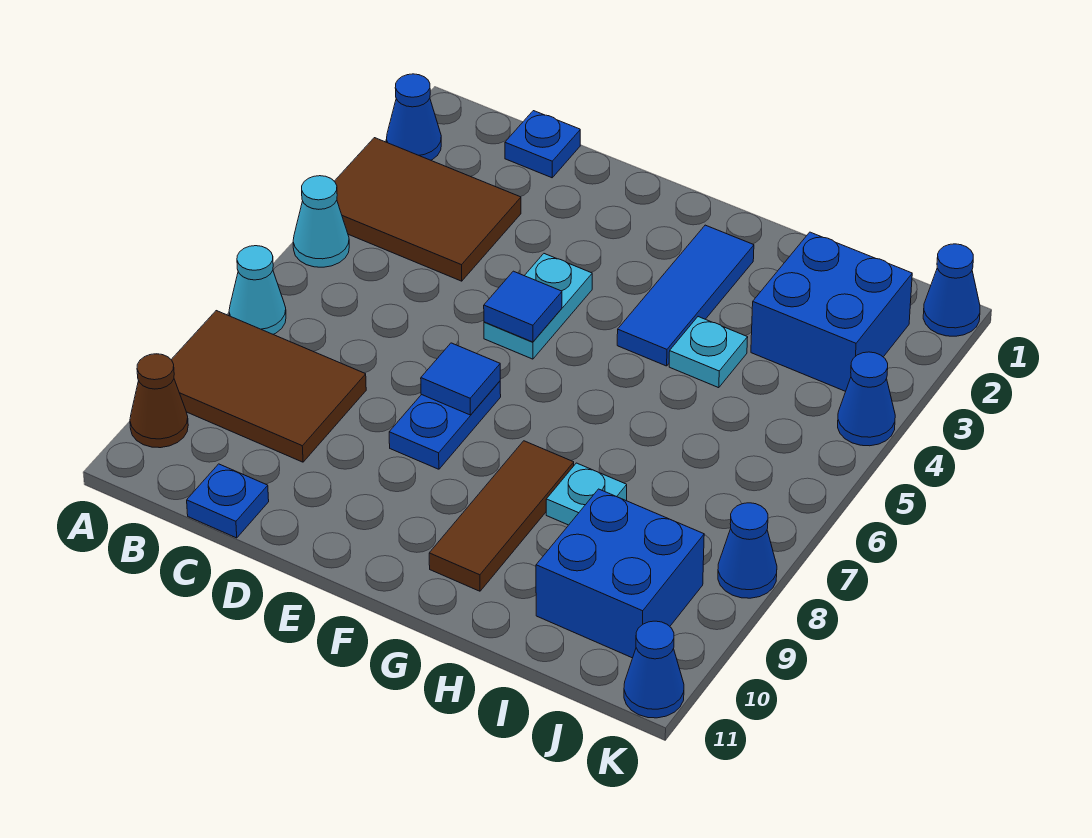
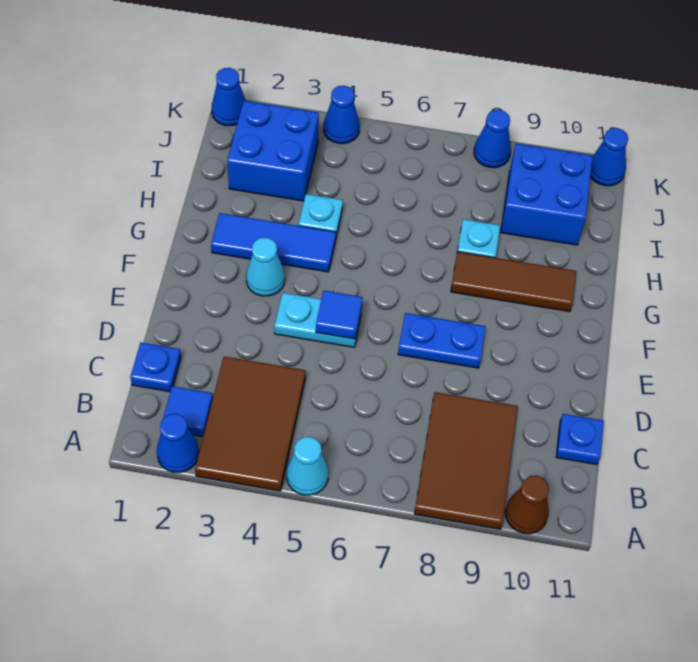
cyan cone A7 level 1 -> cyan cone F3 level 1
blue tile E7 level 2 -> blue tile B2 level 1

